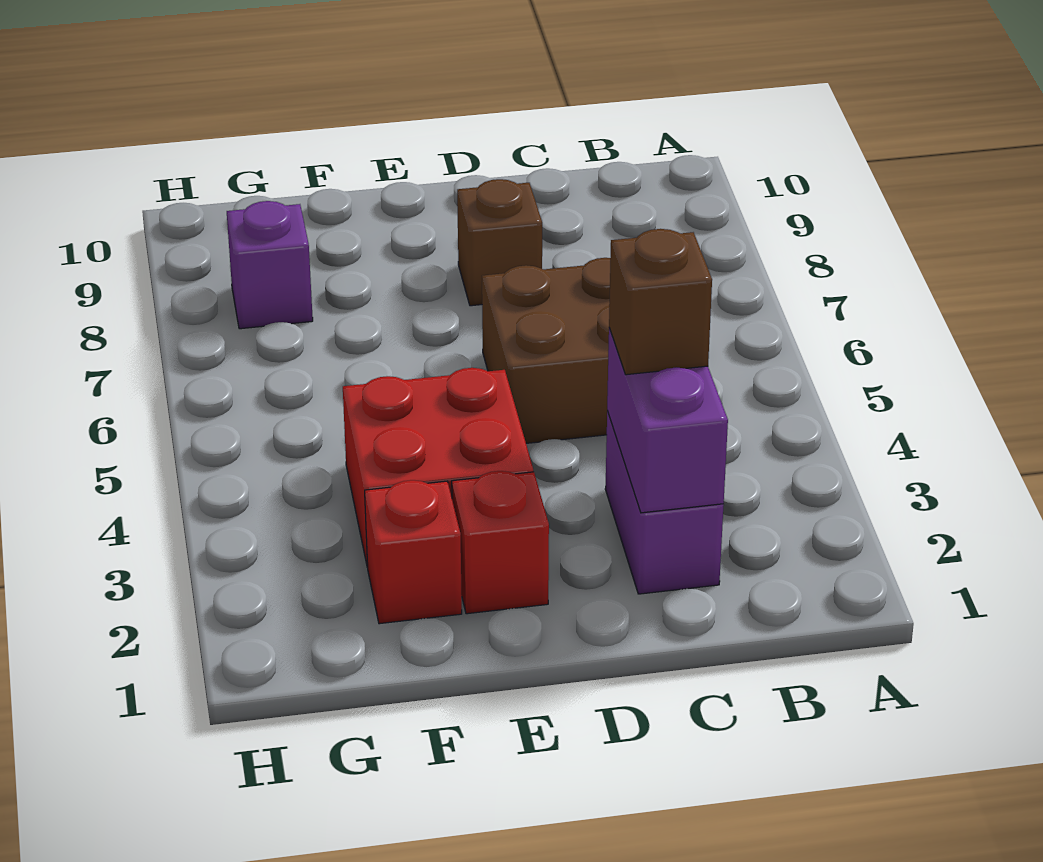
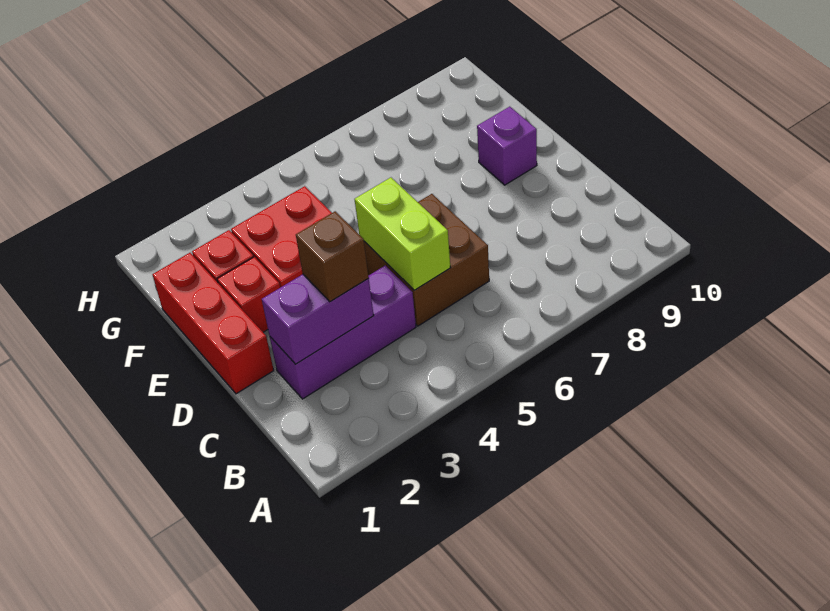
purple brick C2:C3 level 1 -> purple brick C2:C4 level 1
none -> lime brick C5:D5 level 2
none -> red brick D1:F1 level 1
brown brick D8 level 1 -> none
purple brick G8 level 1 -> purple brick E9 level 1

